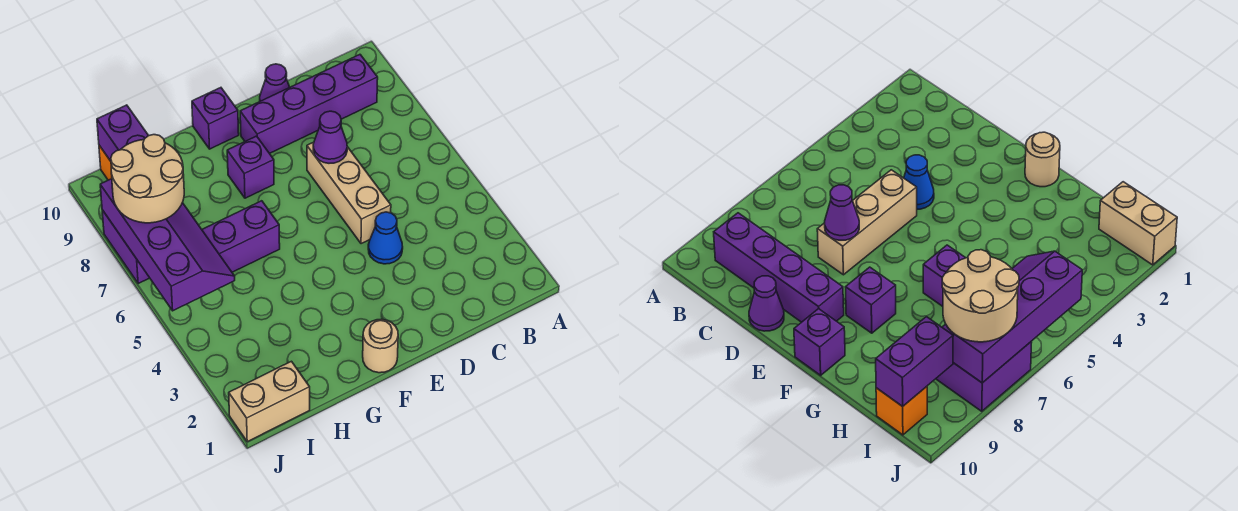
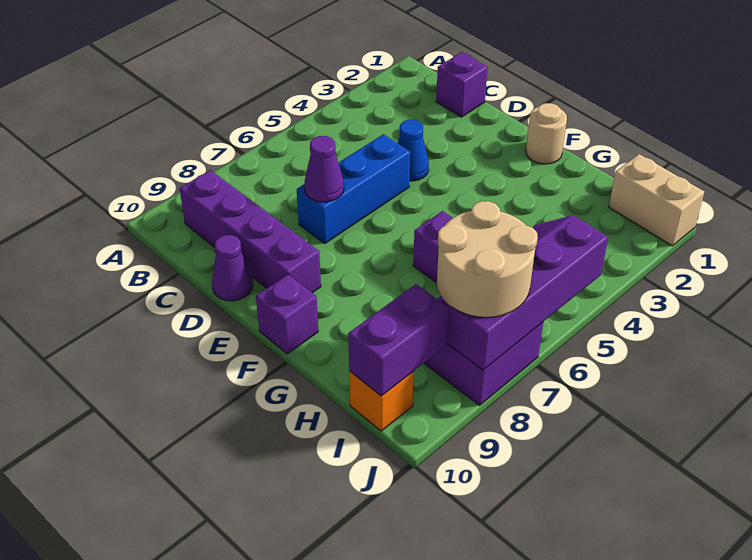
tan brick D5:D7 level 1 -> blue brick D5:D7 level 1
purple brick F8 level 1 -> purple brick C1 level 1

